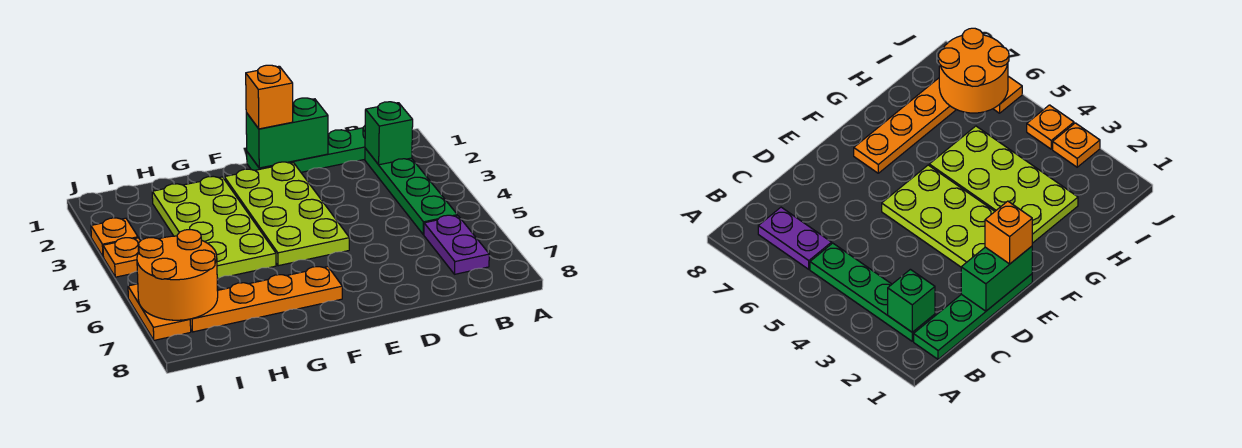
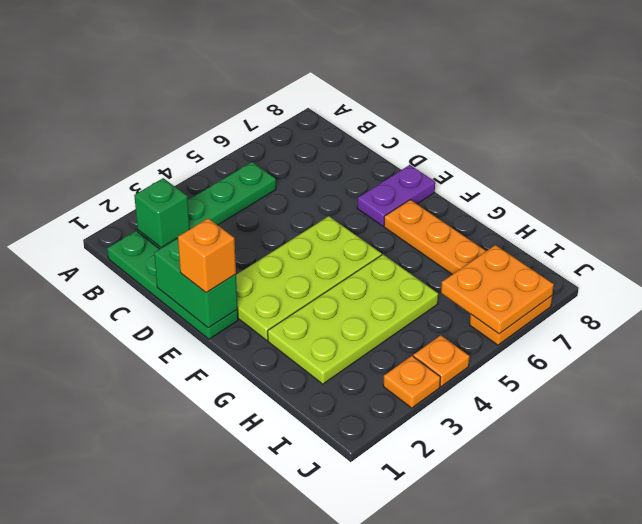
purple plate B6:B7 level 1 -> purple plate E7:E8 level 1
orange round brick I6:J7 level 2 -> orange plate I6:J7 level 2

